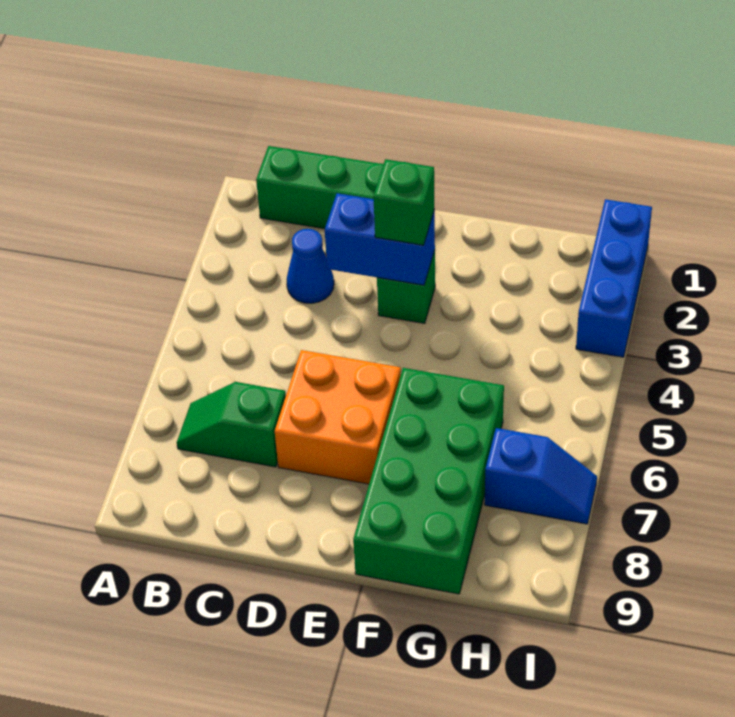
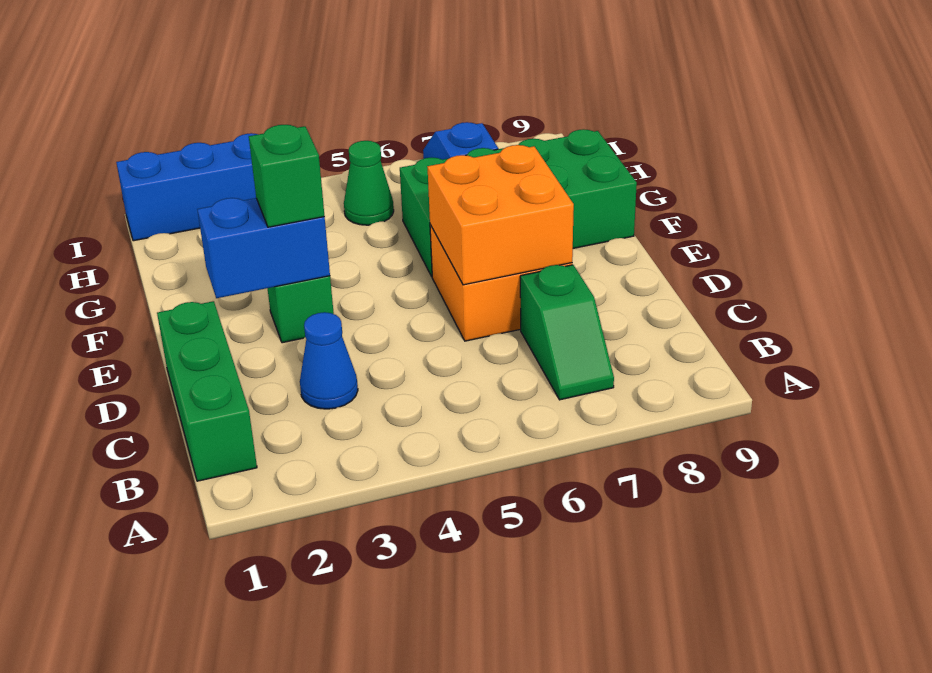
blue brick D3:E3 level 2 -> blue brick E2:E3 level 2
none -> orange brick D6:E7 level 2
none -> green cone H5 level 1

